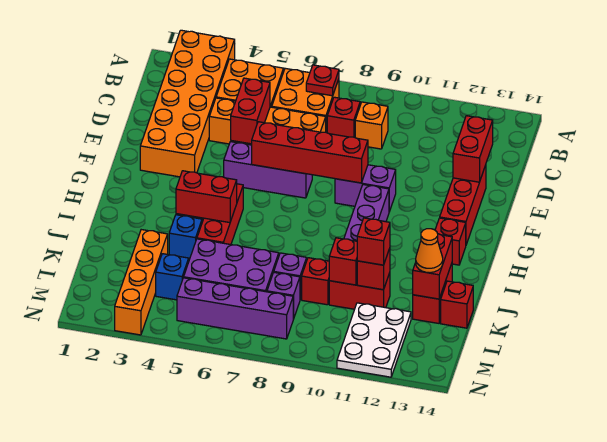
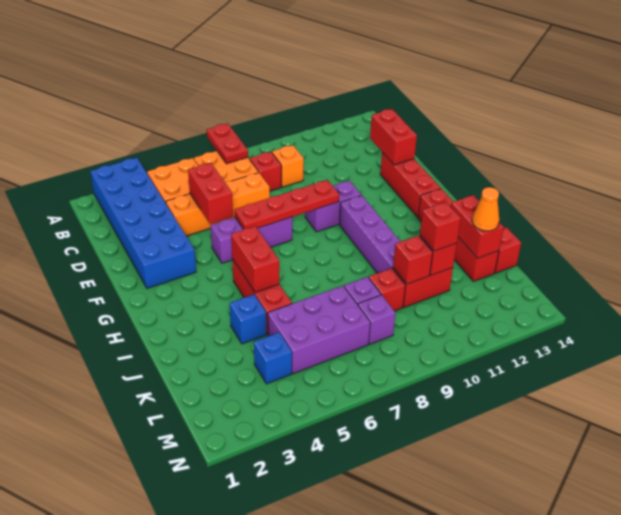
orange brick A2:F3 level 1 -> blue brick A2:F3 level 1
red plate B7 level 2 -> red plate A7:B7 level 2
red brick F6:F9 level 2 -> red plate F6:F9 level 2
red brick I4:I5 level 2 -> red brick H5:I5 level 2
orange brick K3:N3 level 1 -> none
white plate L11:N12 level 1 -> none
purple brick M5:M8 level 1 -> none

